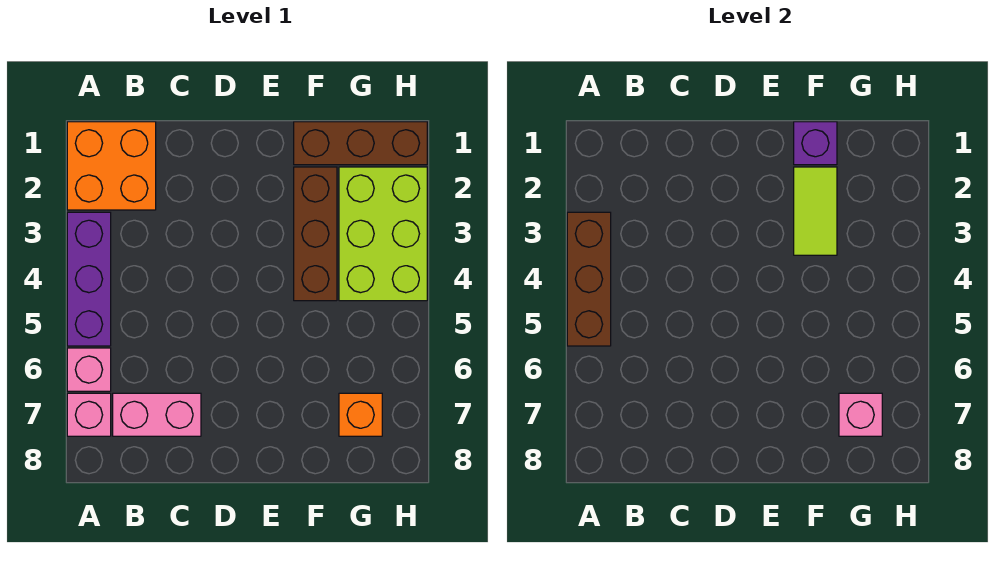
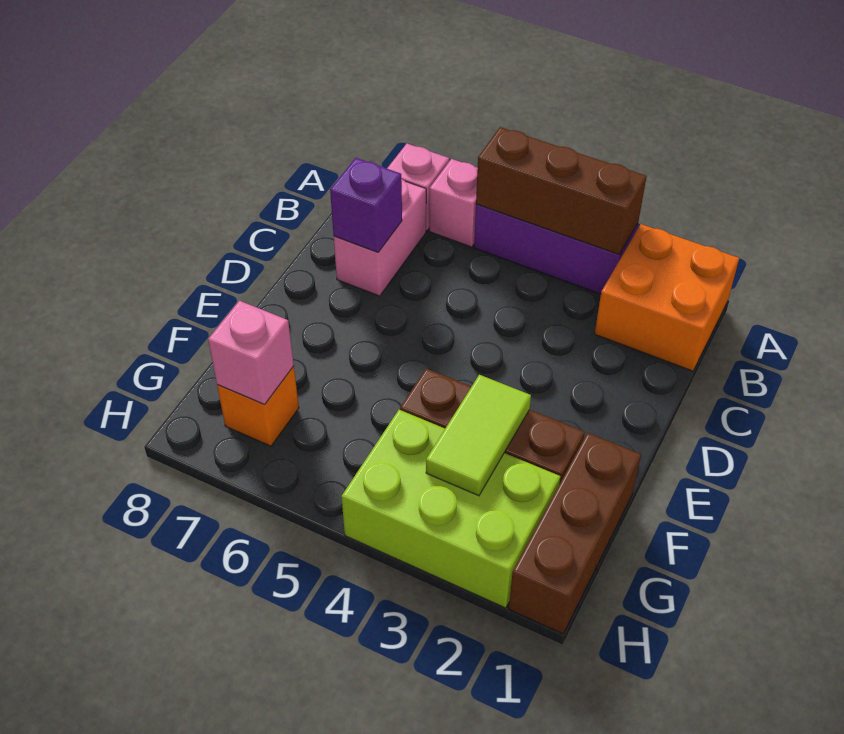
purple brick F1 level 2 -> purple brick C7 level 2
lime tile F2:F3 level 2 -> lime tile F3:G3 level 2

